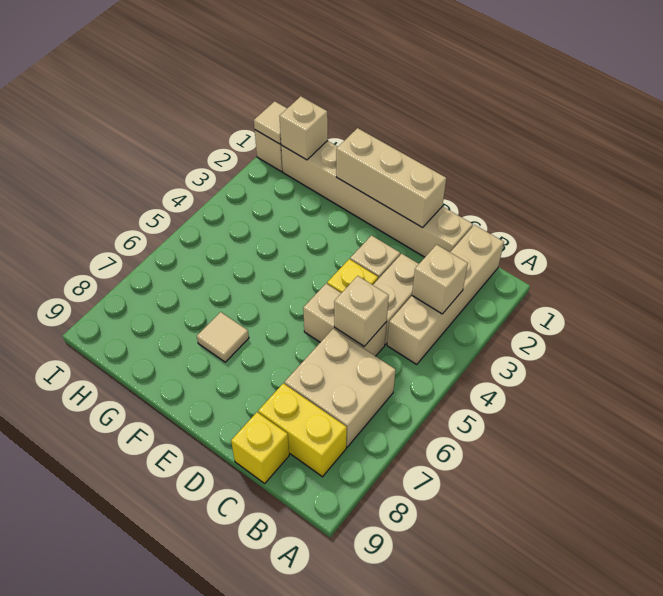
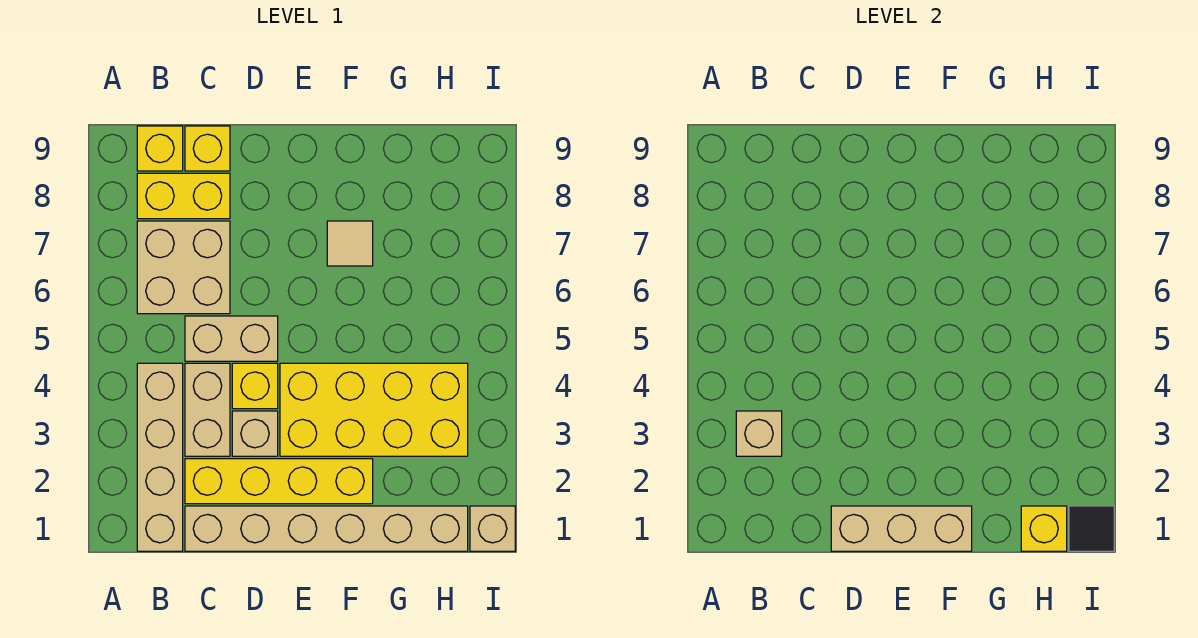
none -> yellow brick B9 level 1
none -> yellow brick C2:F2 level 1
tan brick C5 level 2 -> none
none -> yellow brick E3:H4 level 1
tan brick H1 level 2 -> yellow brick H1 level 2
tan tile I1 level 2 -> black tile I1 level 2

